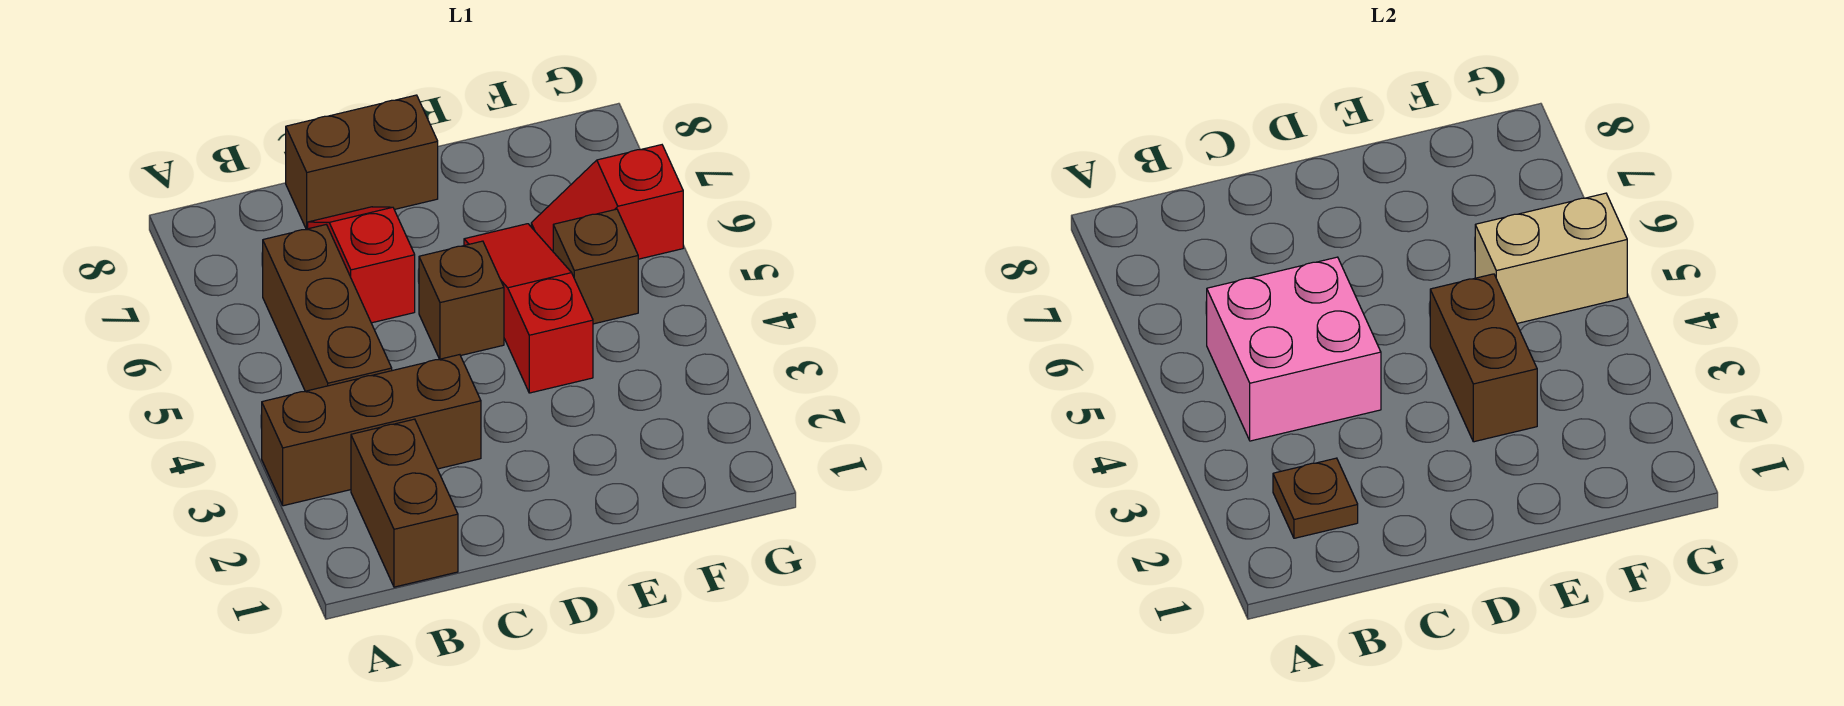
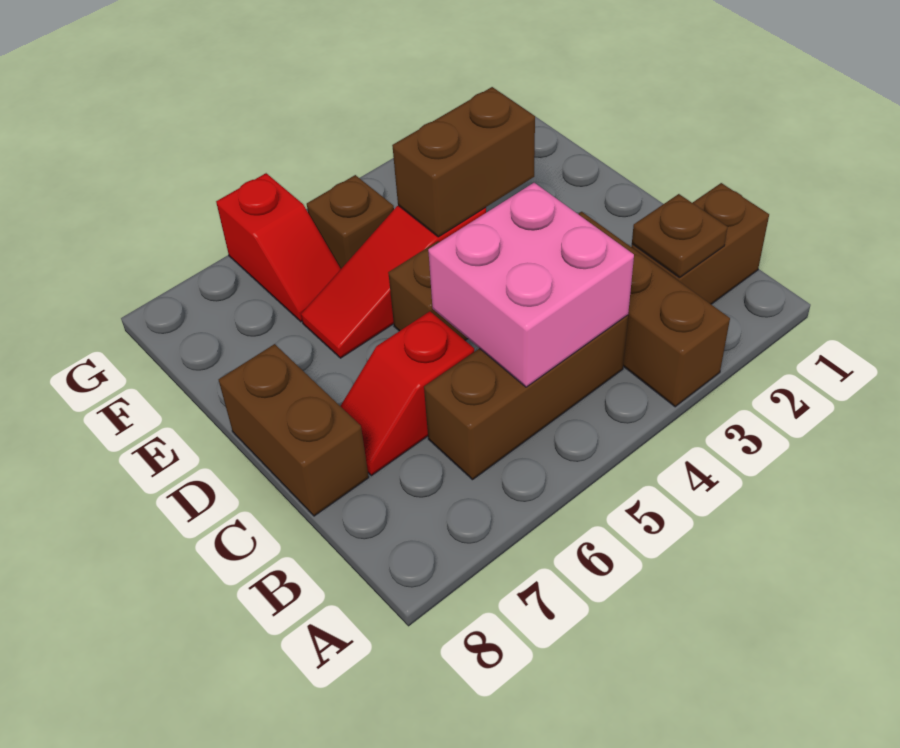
tan brick F5:G5 level 2 -> none

